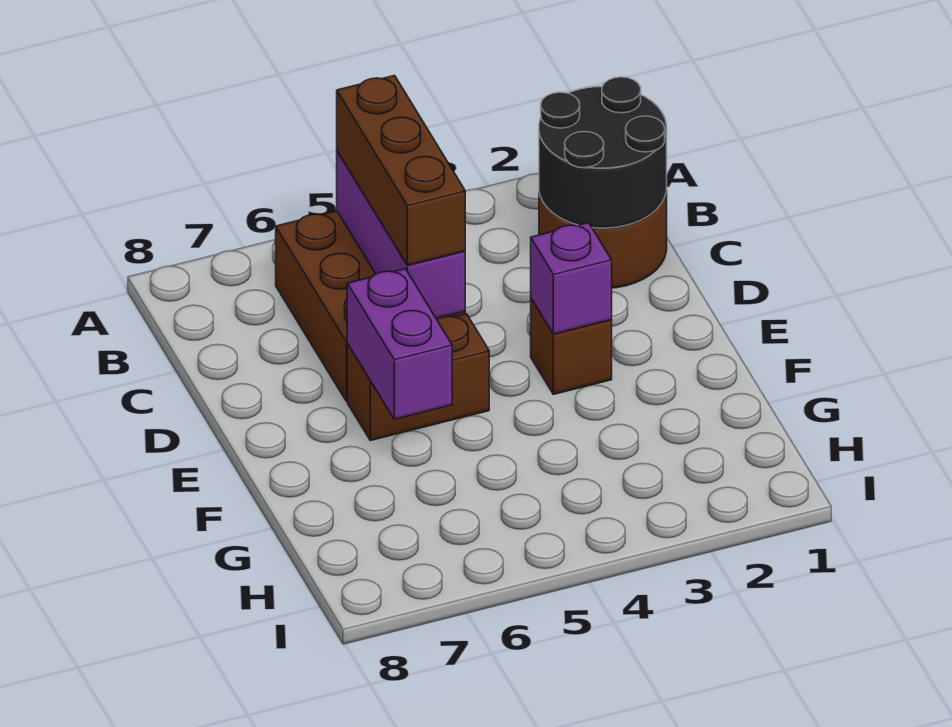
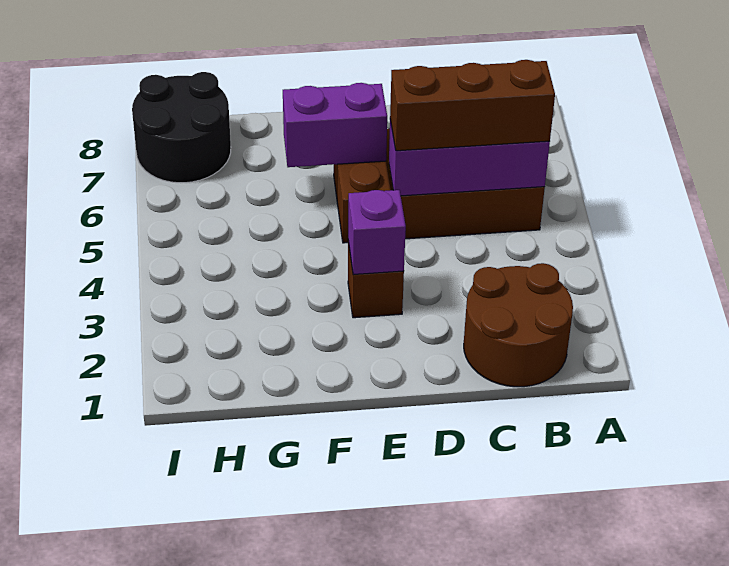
black round brick B1:C2 level 2 -> black round brick H7:I8 level 1

